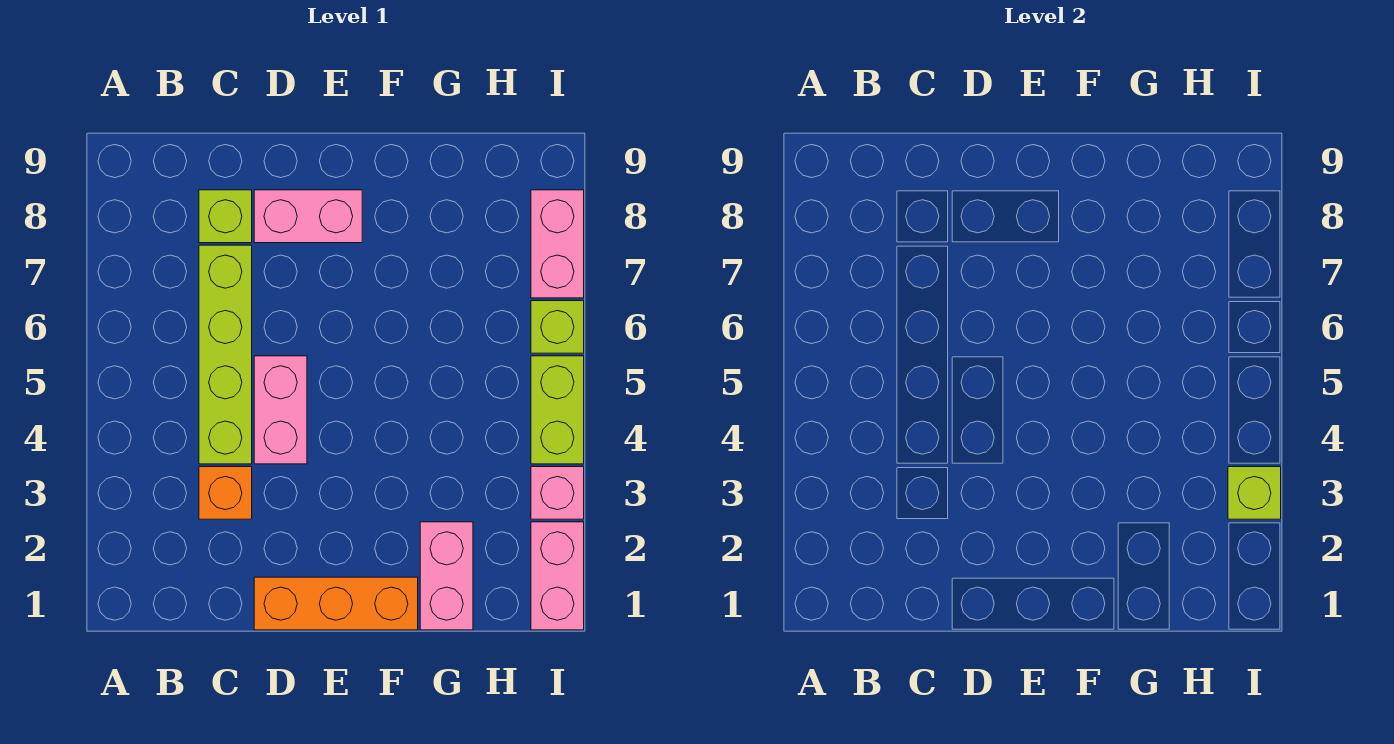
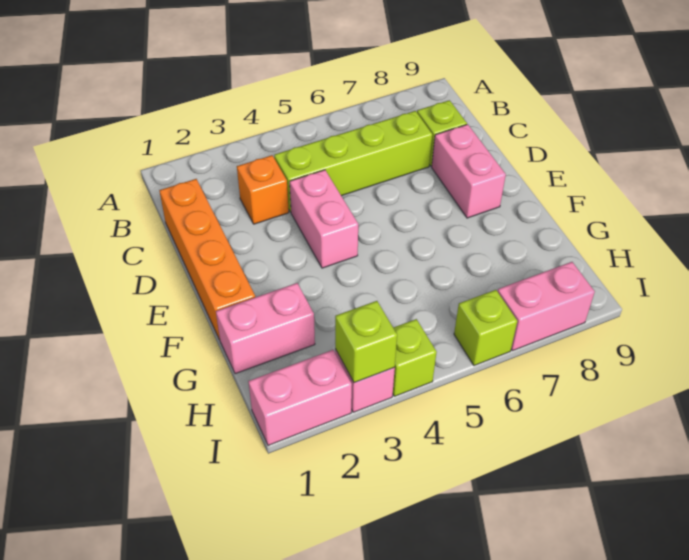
orange brick D1:F1 level 1 -> orange brick C1:F1 level 1
pink brick D4:D5 level 1 -> pink brick D4:E4 level 1
lime brick I4:I5 level 1 -> lime brick I4 level 1

